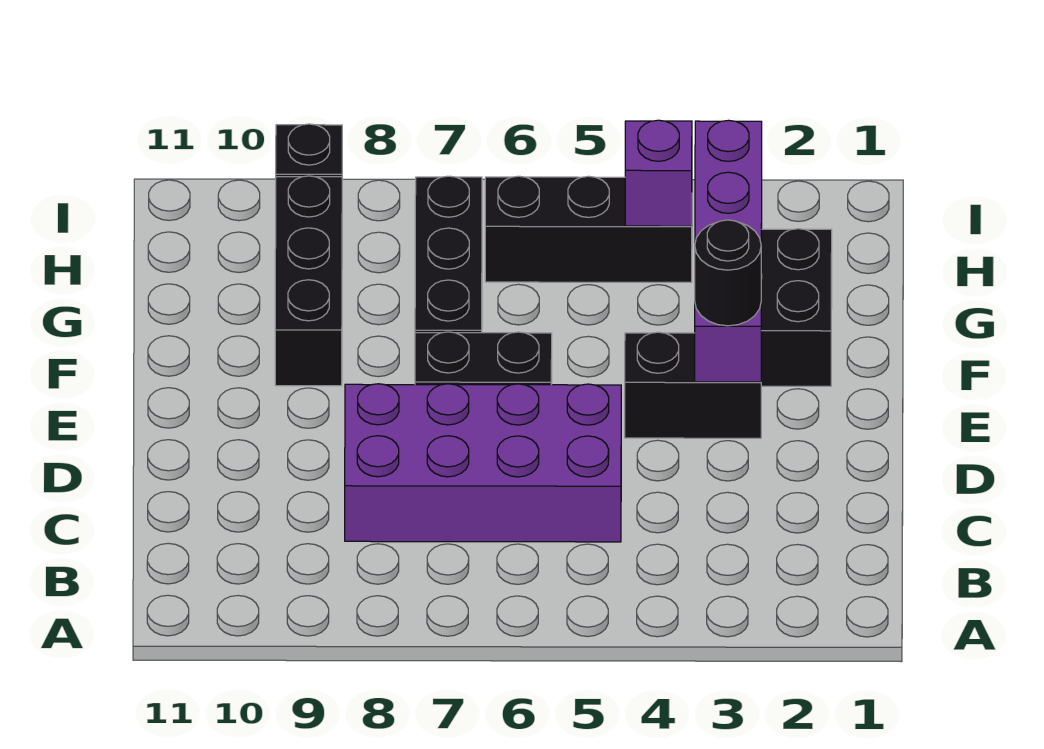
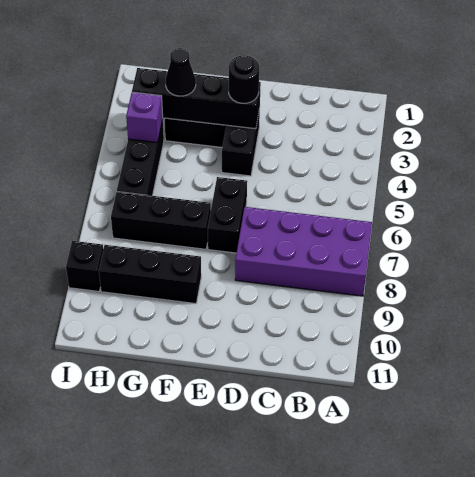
purple brick C5:D8 level 1 -> purple brick A7:D8 level 1
purple brick E3:H3 level 2 -> black brick E3:H3 level 2
none -> black cone G3 level 3

